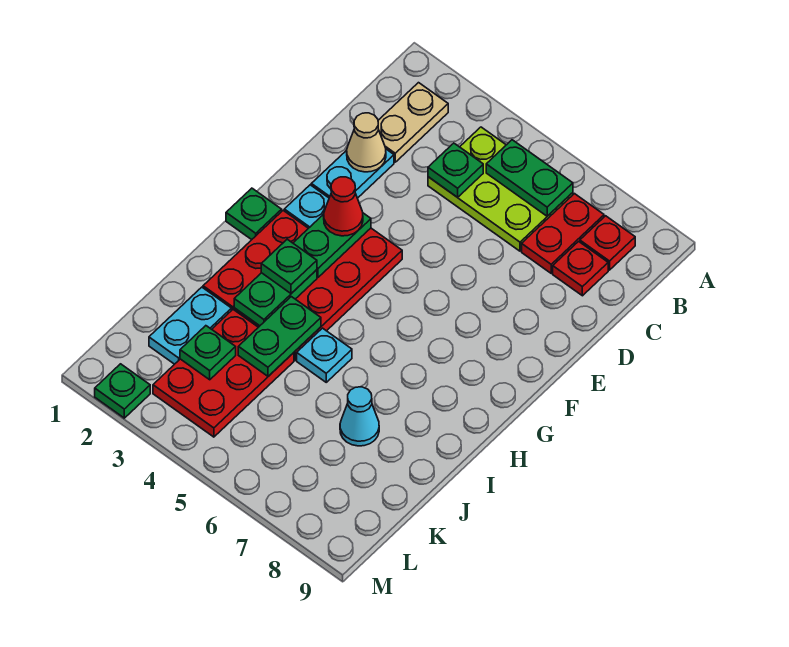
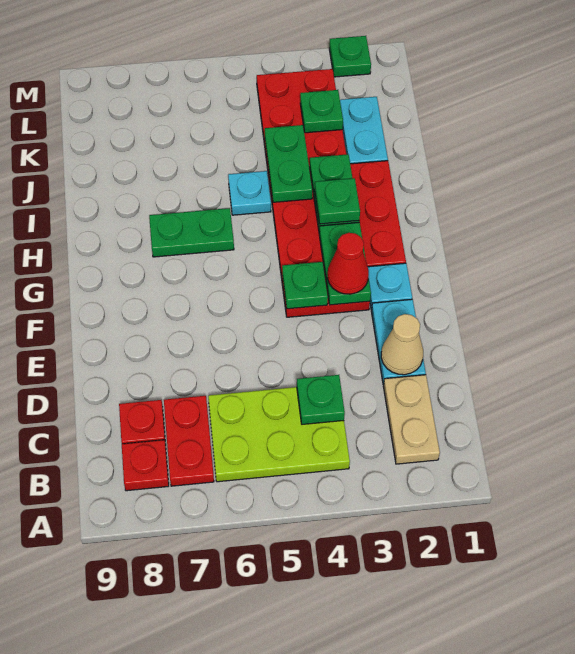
green plate B5:B6 level 2 -> green plate H6:H7 level 1
green plate G1 level 1 -> green plate F4 level 2
cyan cone J7 level 1 -> none

